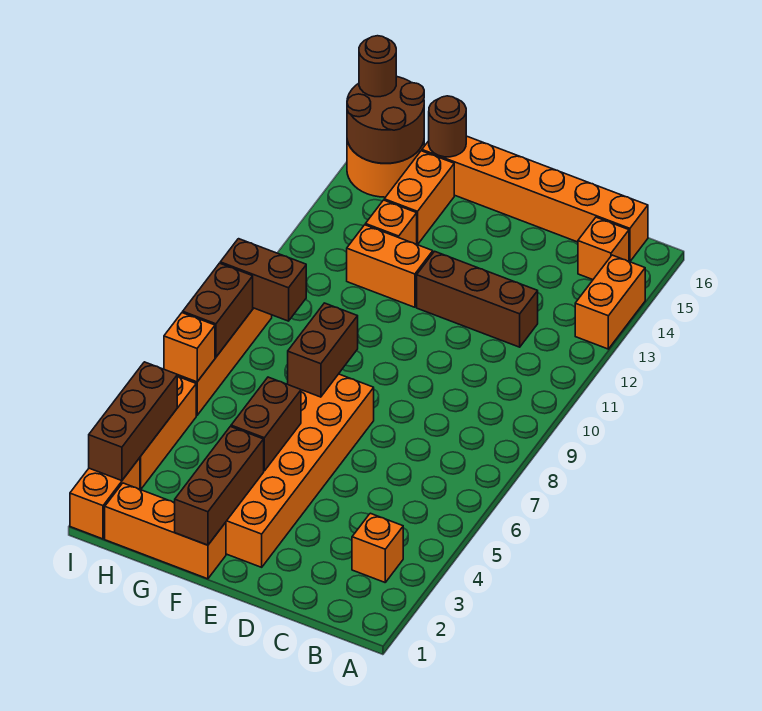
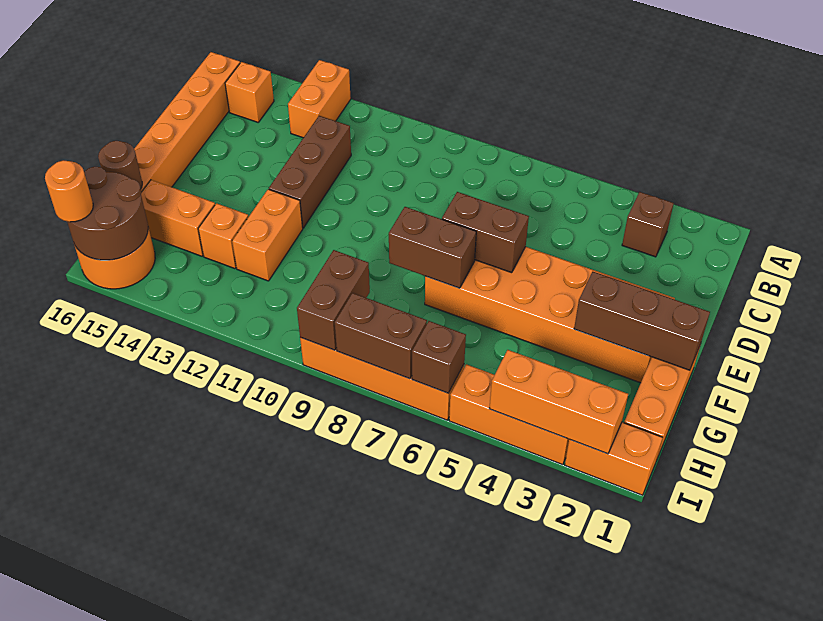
orange brick A13:A14 level 1 -> orange brick A13:B13 level 1
orange brick B3 level 1 -> brown brick B3 level 1
brown brick F4:F5 level 2 -> brown brick E6:E7 level 2
brown brick I2:I4 level 2 -> orange brick I2:I4 level 2
orange brick I6 level 2 -> brown brick I6 level 2
brown round brick I16 level 3 -> orange round brick I16 level 3

